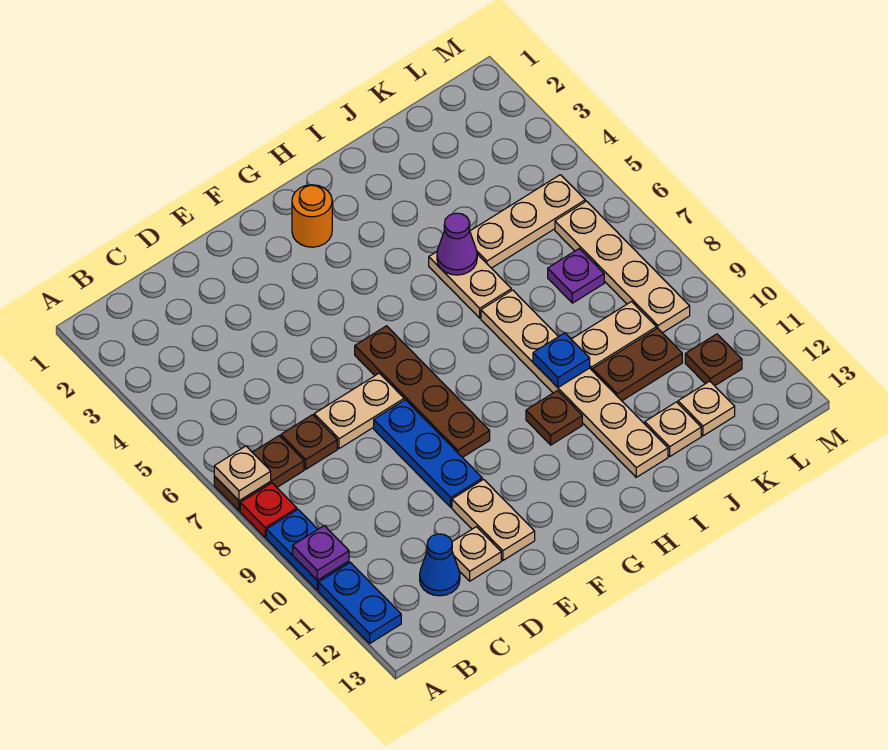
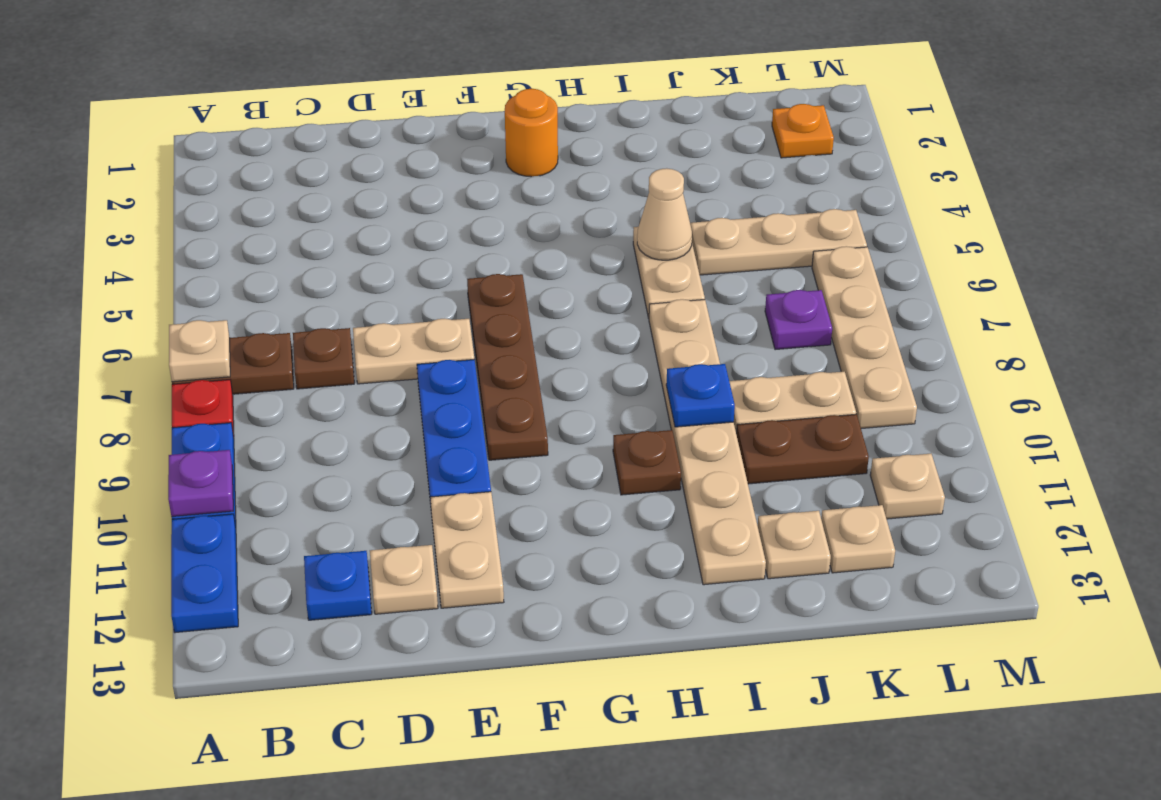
blue cone C12 level 1 -> blue plate C12 level 1
purple cone I5 level 2 -> tan cone I5 level 2
none -> orange plate L2 level 1
brown plate L11 level 1 -> tan plate L11 level 1

